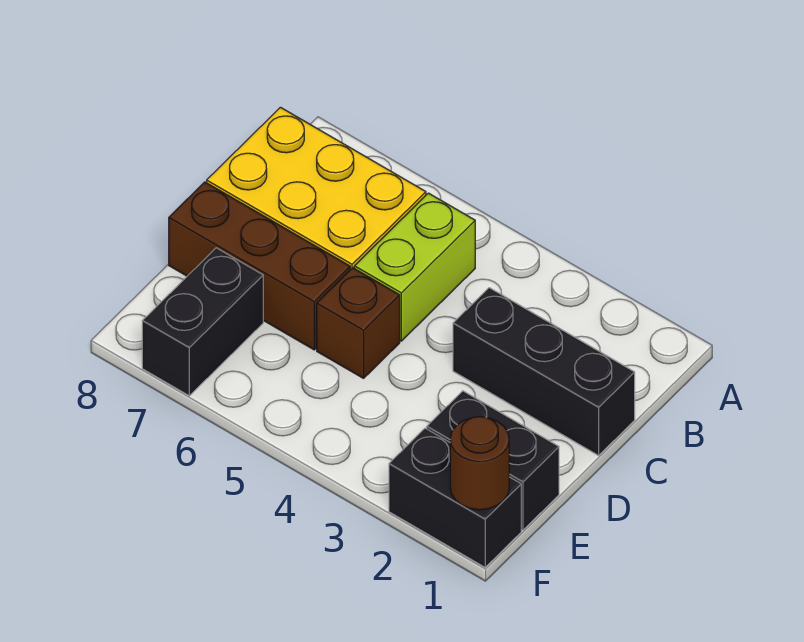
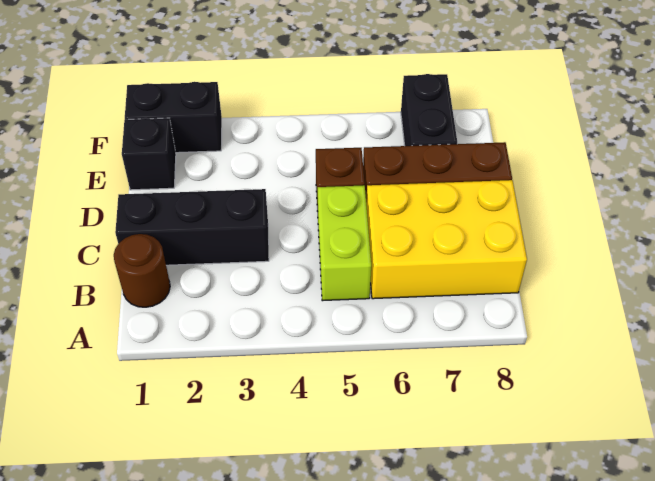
black brick E1:E2 level 1 -> black brick E1 level 1
brown round brick F1 level 2 -> brown round brick B1 level 1

